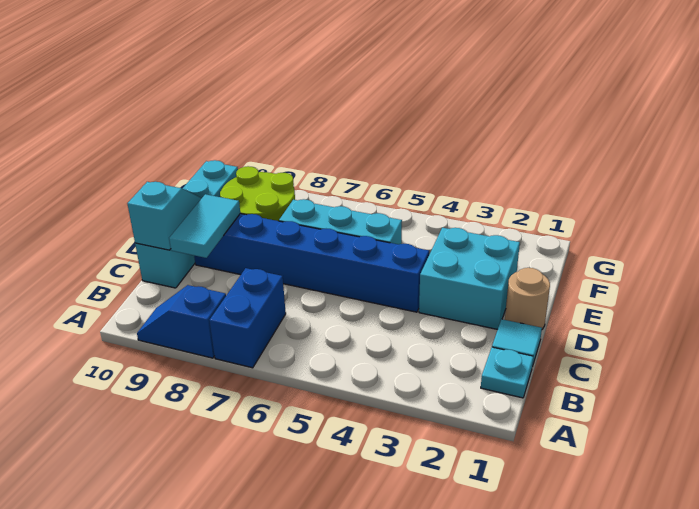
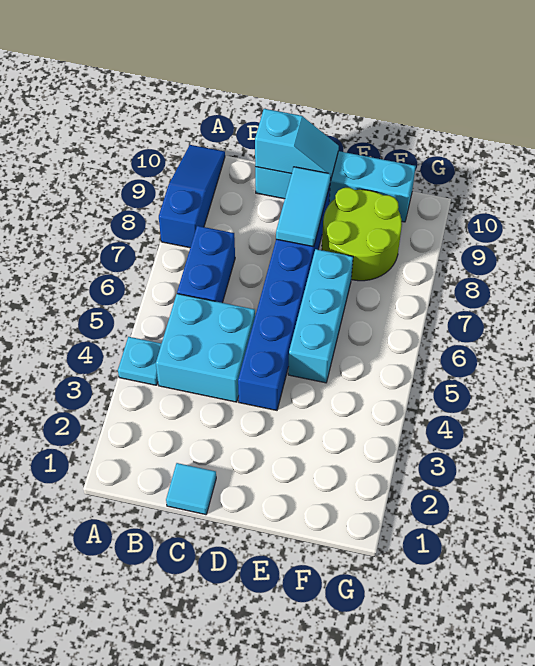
blue brick A7:B7 level 1 -> blue brick B6:B7 level 1
blue slope A8:A9 level 1 top 8 -> blue slope A8:A10 level 1 top 8
cyan plate B1 level 1 -> cyan plate A4 level 1
cyan tile C9:D9 level 2 -> cyan tile D8:D9 level 2
tan round brick D1 level 1 -> none
cyan brick D2:E3 level 1 -> cyan brick B4:C5 level 1

